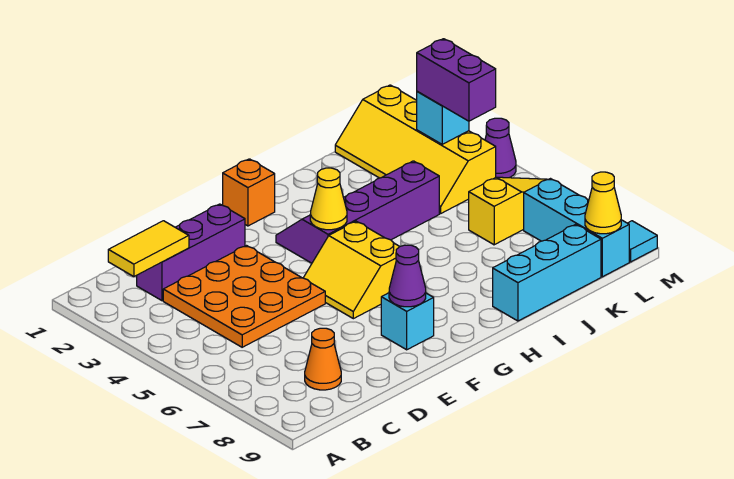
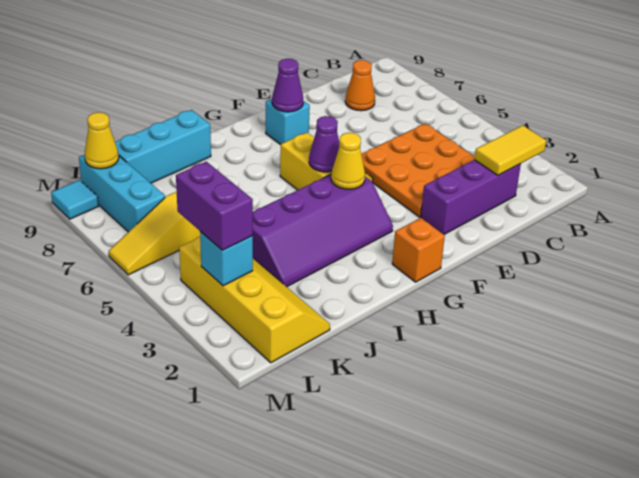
purple cone M4 level 1 -> purple cone G5 level 2

